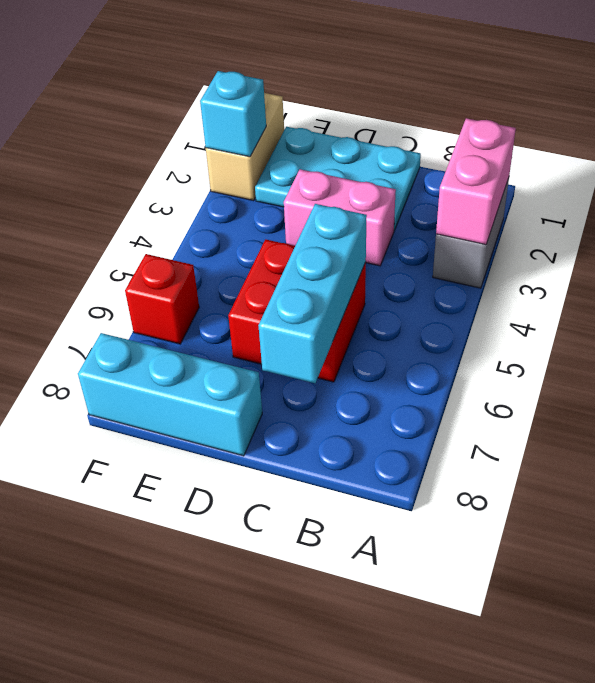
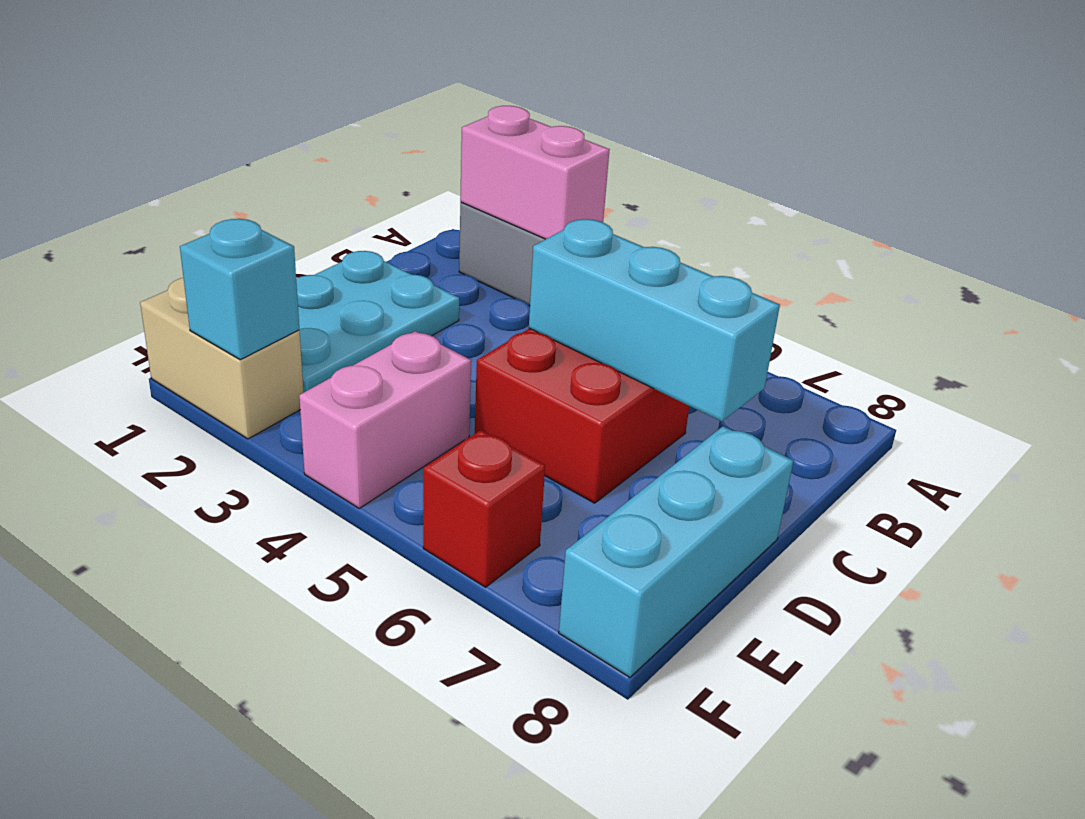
pink brick C3:D3 level 1 -> pink brick E4:F4 level 1

